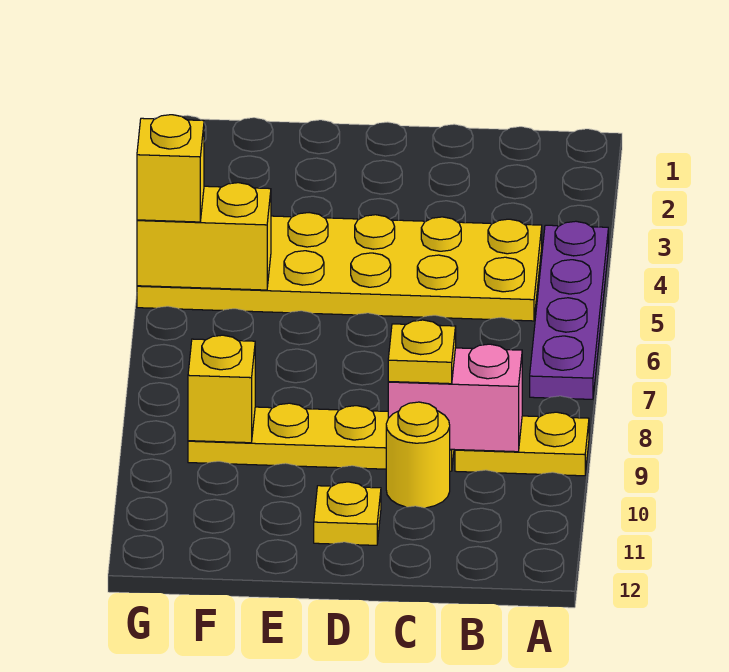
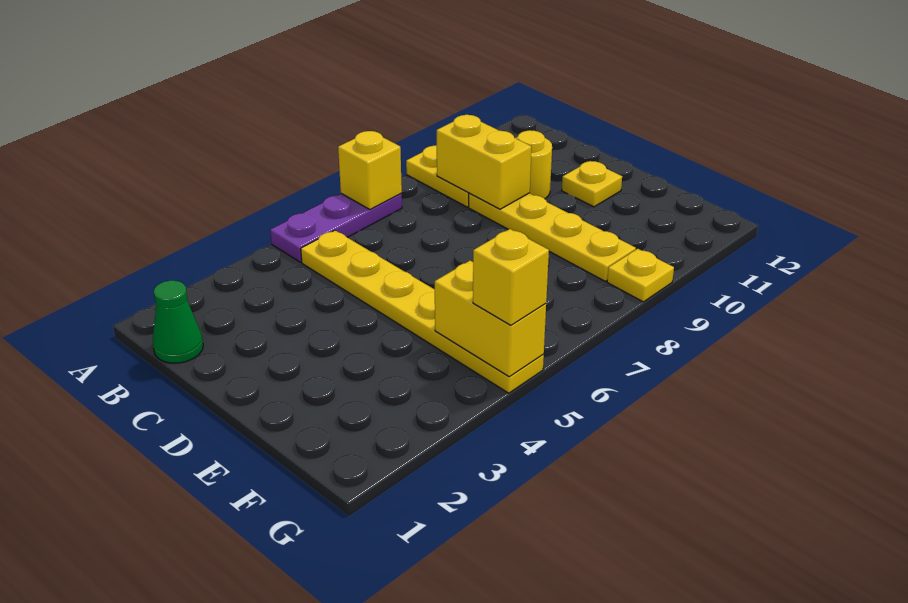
purple plate A4:A7 level 1 -> purple plate A5:A7 level 1
none -> green cone B1 level 1
yellow plate B4:G5 level 1 -> yellow plate B5:G5 level 1
pink brick B9:C9 level 2 -> yellow brick B9:C9 level 2
yellow plate C9 level 3 -> yellow plate G9 level 1
yellow brick F9 level 2 -> yellow brick A7 level 2

